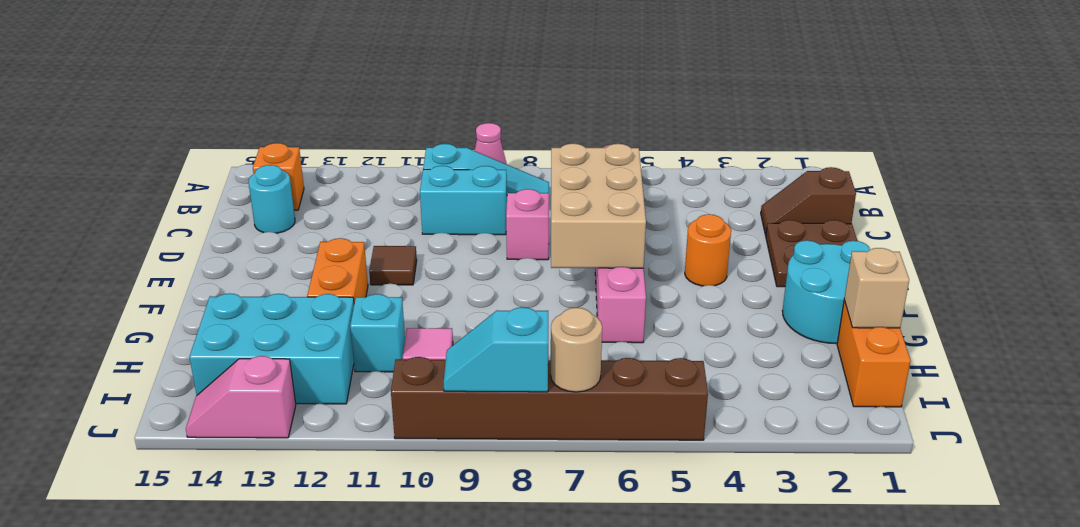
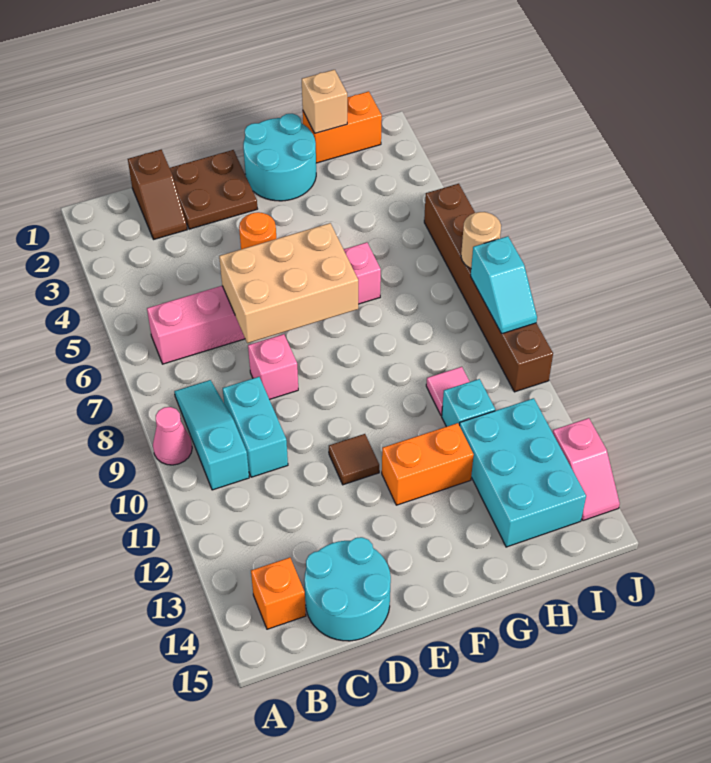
cyan round brick C14 level 1 -> cyan round brick C14:D15 level 1

